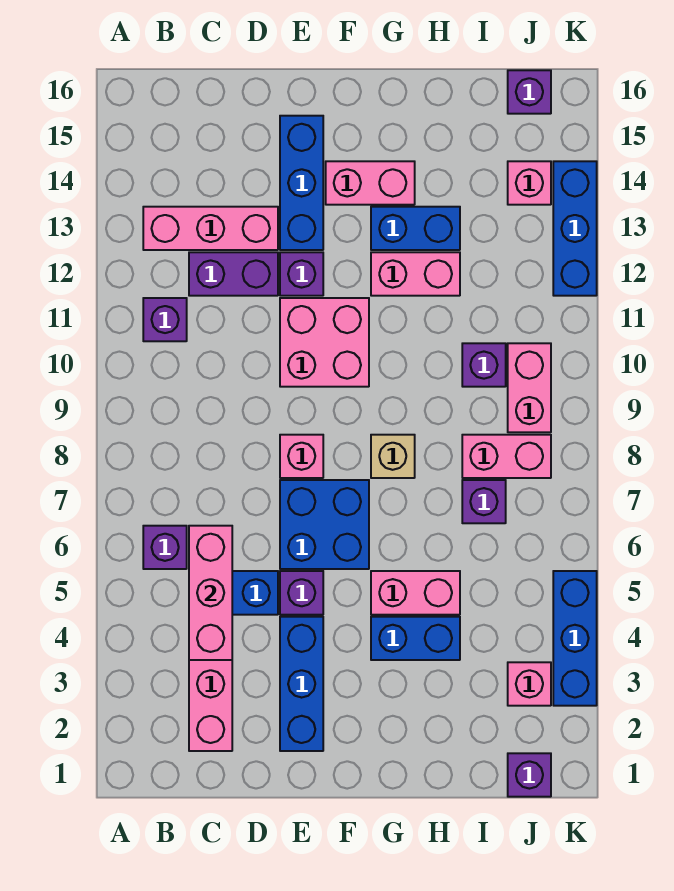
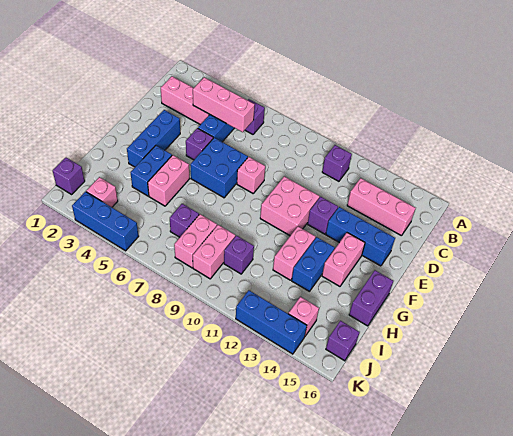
pink brick B13:D13 level 1 -> pink brick C13:C15 level 1
purple brick C12:D12 level 1 -> purple brick G16:H16 level 1
blue brick E2:E4 level 1 -> blue brick E3:G3 level 1
tan brick G8 level 1 -> none
pink brick J9:J10 level 1 -> pink brick I9:J9 level 1

